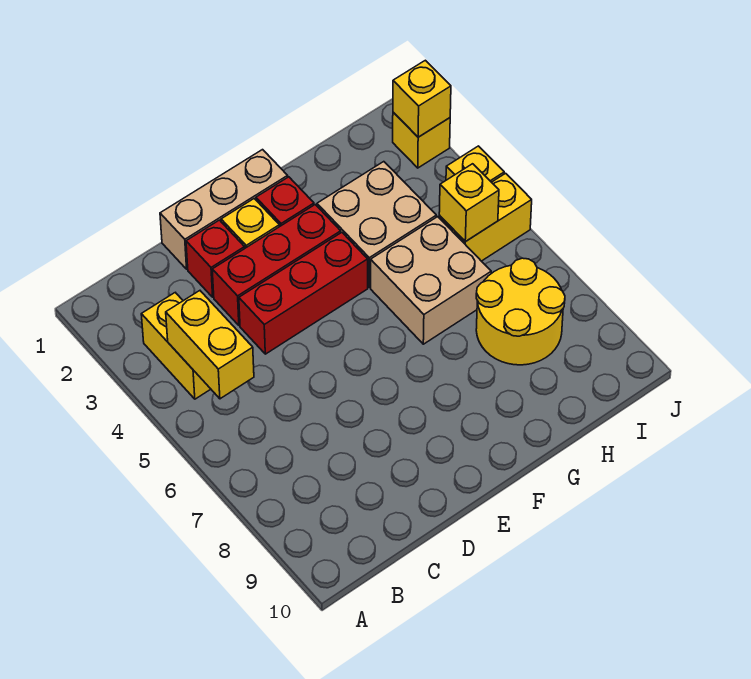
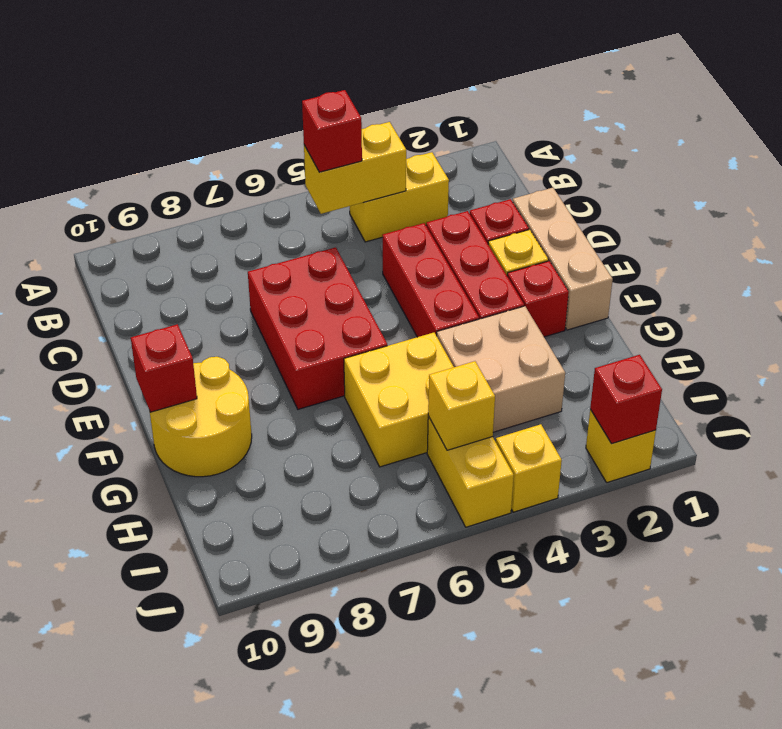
none -> red brick B5 level 3
none -> red brick D6:F7 level 1
none -> red brick F10 level 2
tan brick G5:H6 level 1 -> yellow brick G5:H6 level 1
yellow round brick H7:I8 level 1 -> yellow round brick F9:G10 level 1
yellow brick J2 level 2 -> red brick J2 level 2

